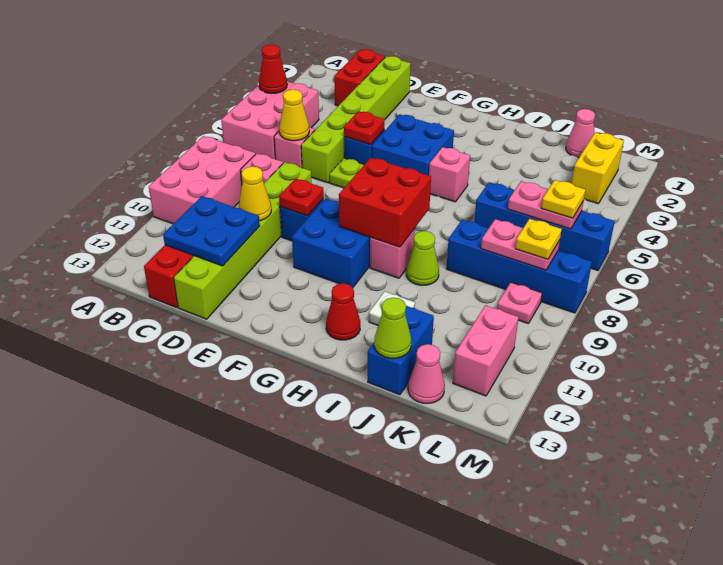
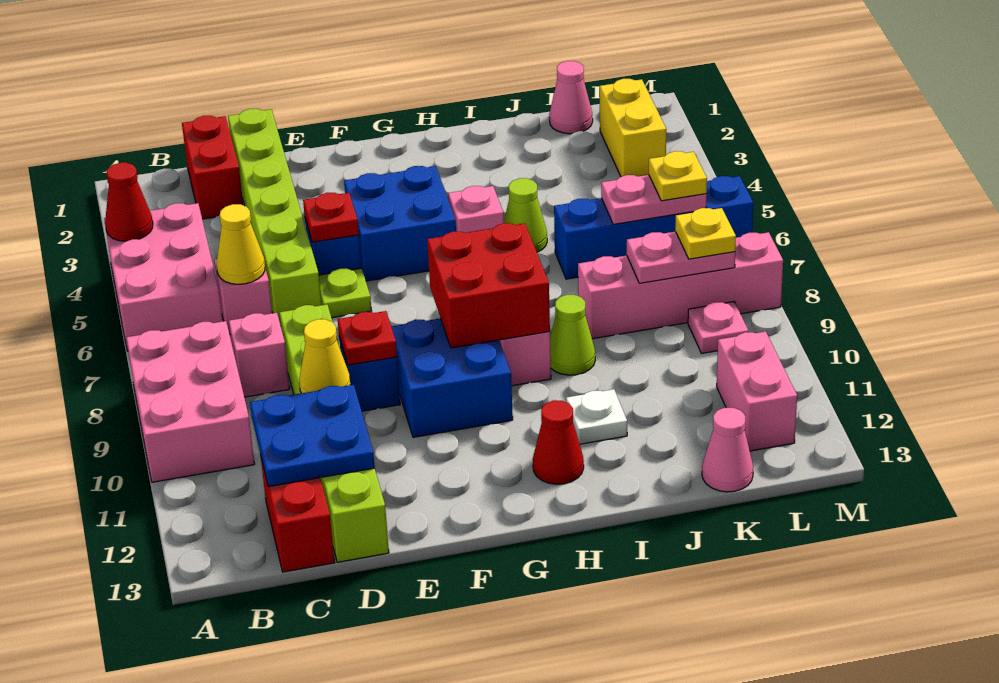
blue brick J8:M8 level 1 -> pink brick J8:M8 level 1
blue brick J12:J13 level 1 -> none
lime cone J13 level 2 -> lime cone I5 level 1

